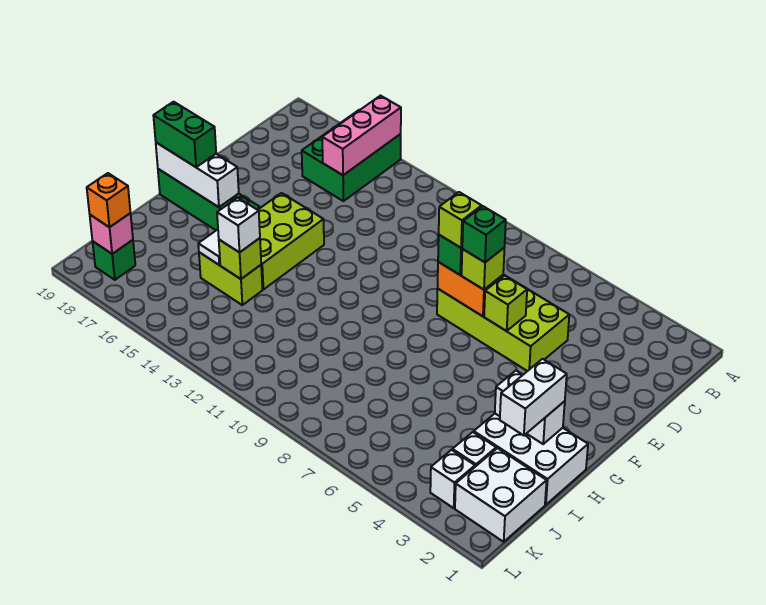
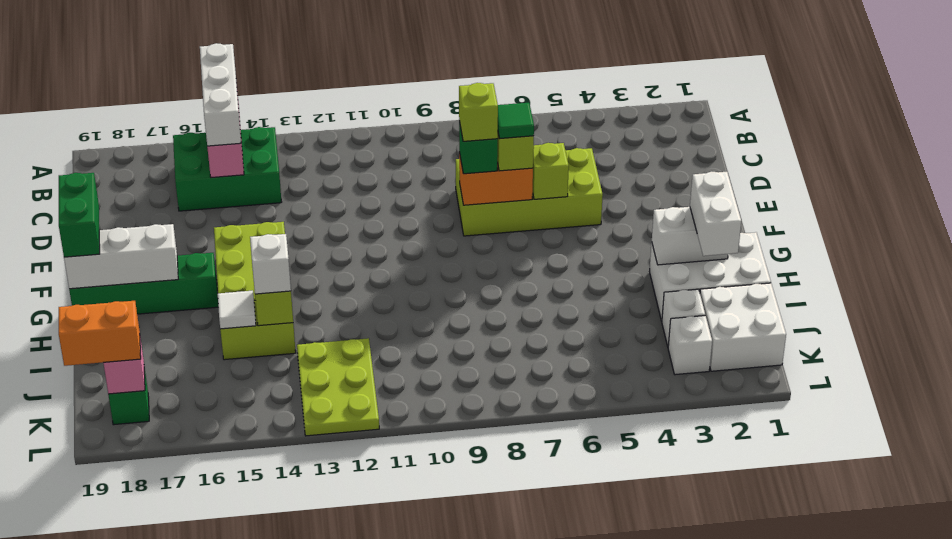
green brick A15:C16 level 1 -> green brick B14:C16 level 1
none -> white brick A15:C15 level 3
green brick E7 level 4 -> green tile E7 level 4
green brick G18:G19 level 3 -> green brick F19:G19 level 3
none -> lime plate J12:L13 level 1
orange brick K18 level 3 -> orange brick K18:K19 level 3

